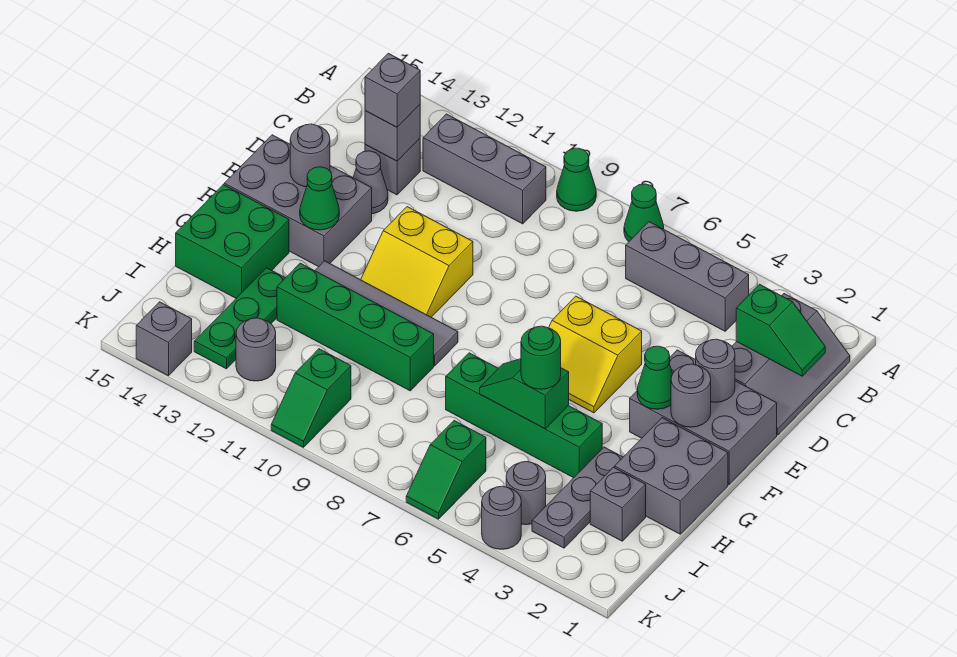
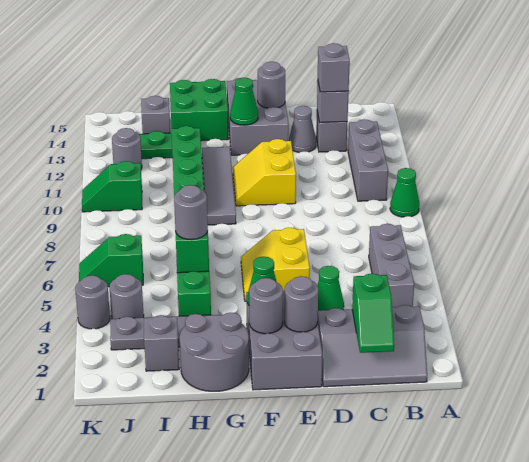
green cone A7 level 1 -> green cone D4 level 1
grey brick G1:H2 level 1 -> grey round brick G1:H2 level 1
green round brick H5 level 3 -> grey round brick H5 level 3
grey brick K14 level 1 -> grey brick I14 level 1

